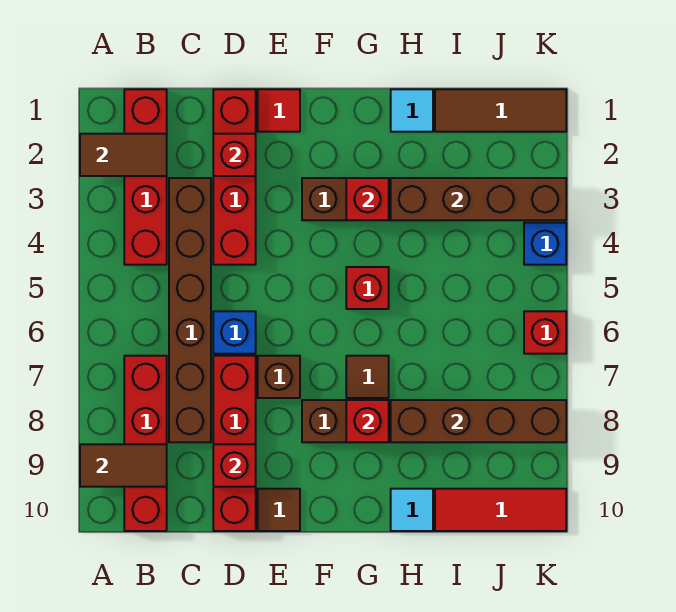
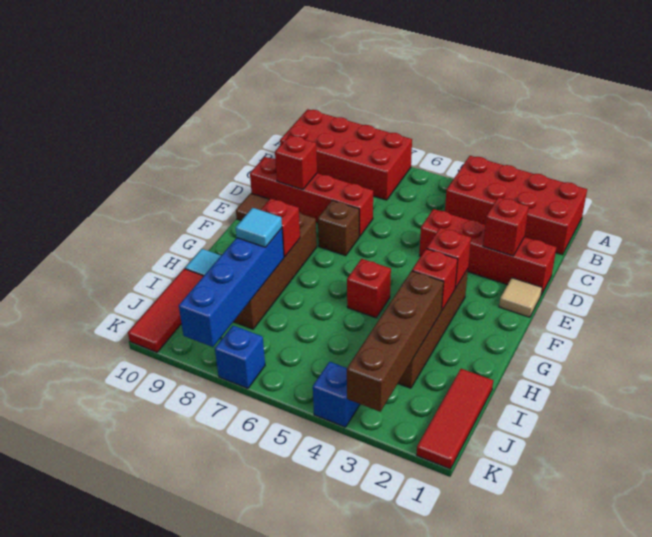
brown tile A2:B2 level 2 -> none
brown tile A9:B9 level 2 -> none
red brick B1:B4 level 1 -> red brick A1:B4 level 1
red brick B7:B10 level 1 -> red brick A7:B10 level 1
brown brick C3:C8 level 1 -> none
blue brick D6 level 1 -> blue brick K7 level 1
red tile E1 level 1 -> tan tile E1 level 1
brown tile G7 level 1 -> none
cyan tile H1 level 1 -> cyan tile H8 level 3
brown brick H8:K8 level 2 -> blue brick H8:K8 level 2
brown tile I1:K1 level 1 -> red tile I1:K1 level 1
red brick K6 level 1 -> red brick F3 level 2

